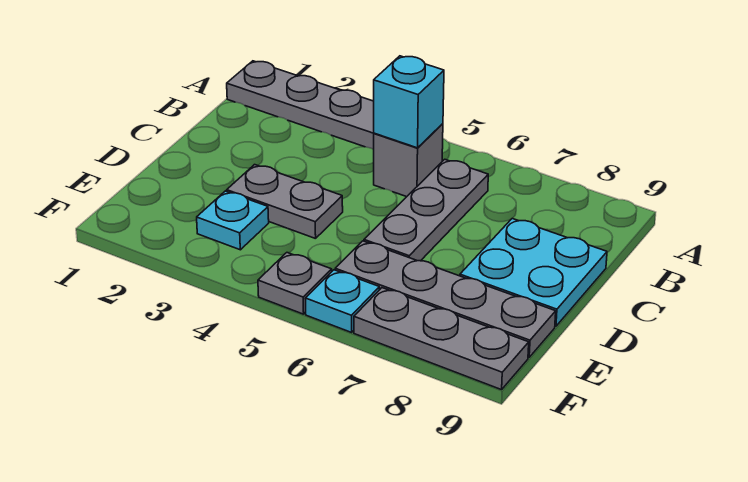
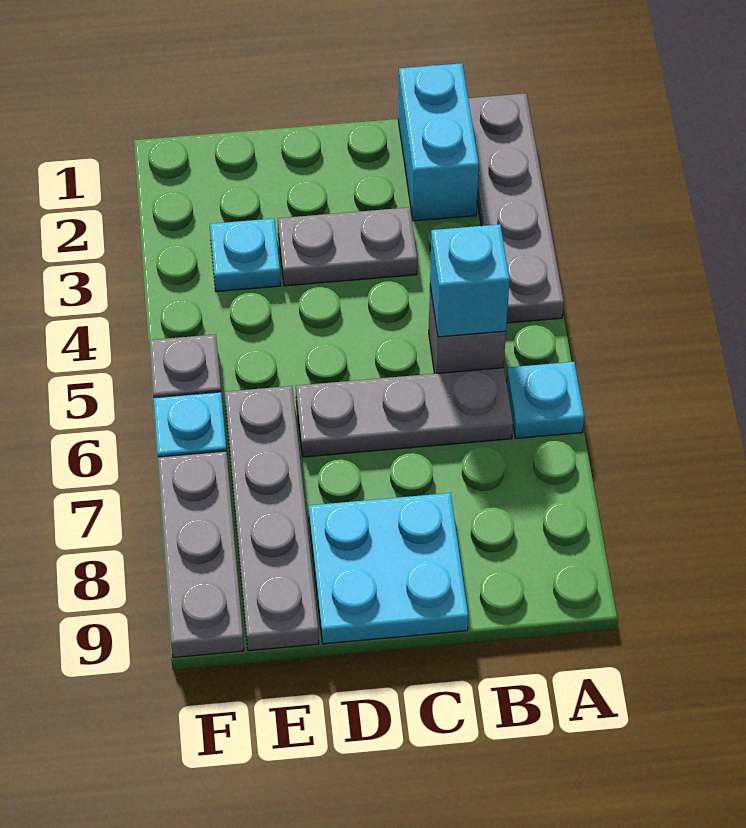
none -> cyan plate A6 level 1
none -> cyan brick B1:B2 level 1
grey plate D3:D4 level 1 -> grey plate C3:D3 level 1

